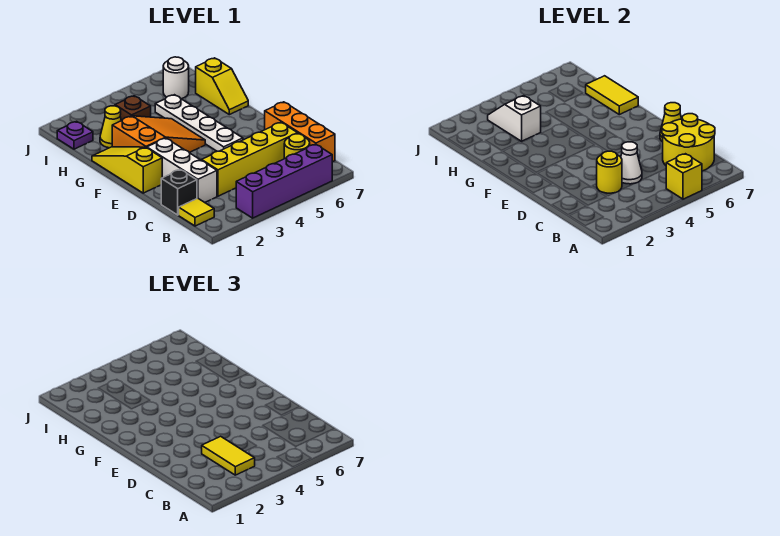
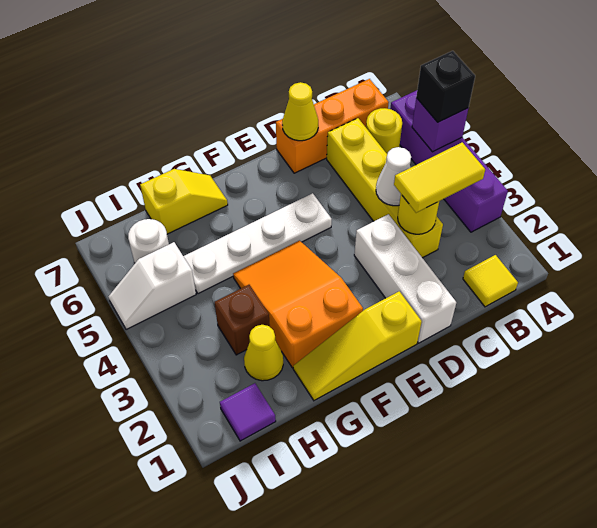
yellow brick A5 level 2 -> purple brick A5 level 2
yellow round brick B6:C7 level 2 -> none
black brick C1 level 1 -> black brick A5 level 3
white brick C2:E2 level 1 -> white brick D1:D3 level 1
yellow tile G7:H7 level 2 -> none
white slope H3:I3 level 2 top H -> white slope I5:J5 level 1 top I
purple plate I1 level 1 -> purple tile I1 level 1

